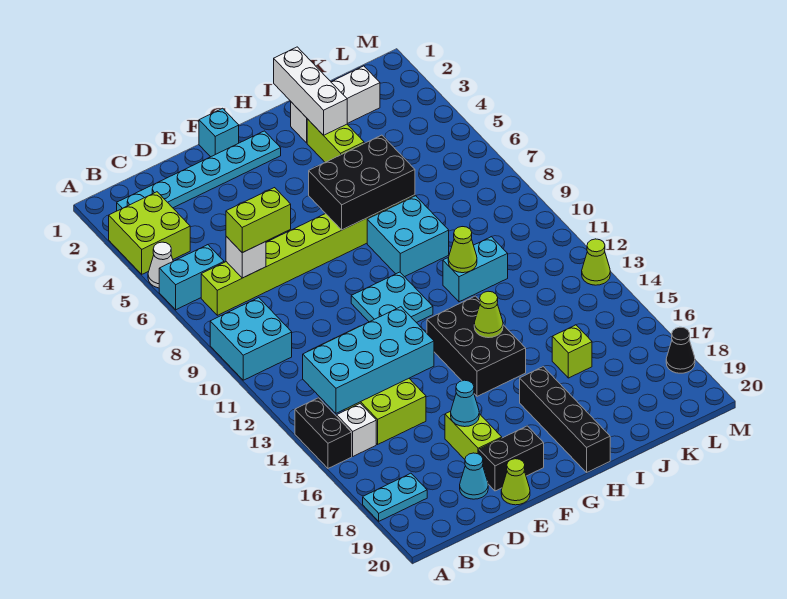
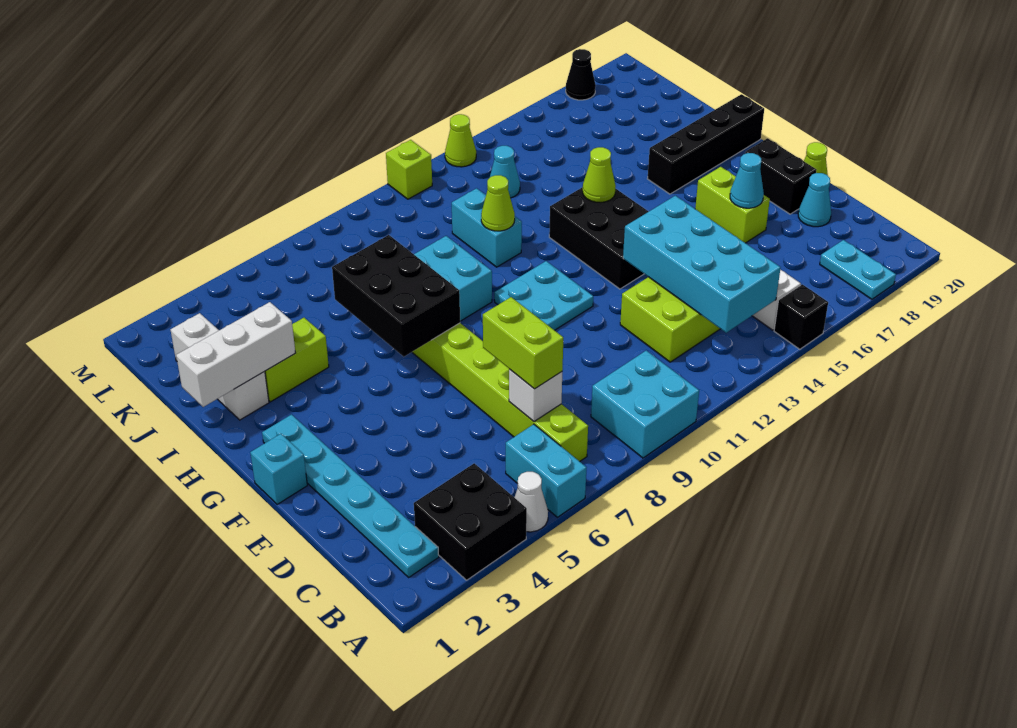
lime brick A3:B4 level 1 -> black brick A3:B4 level 1
black brick A14:A15 level 1 -> black brick A15 level 1
lime brick E17:E18 level 1 -> lime brick E17:F17 level 1
black brick G13:H15 level 1 -> black brick F13:H14 level 1
lime brick J16 level 1 -> lime brick M11 level 1
none -> cyan cone K13 level 1

